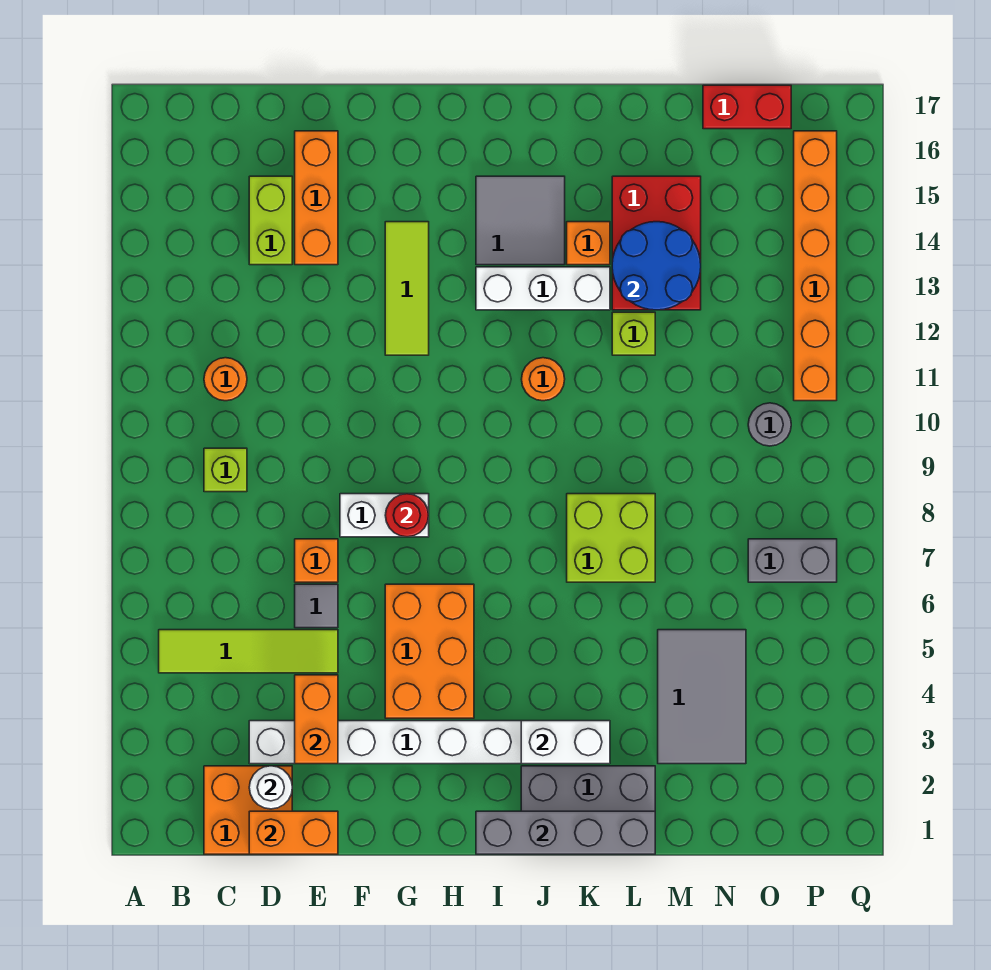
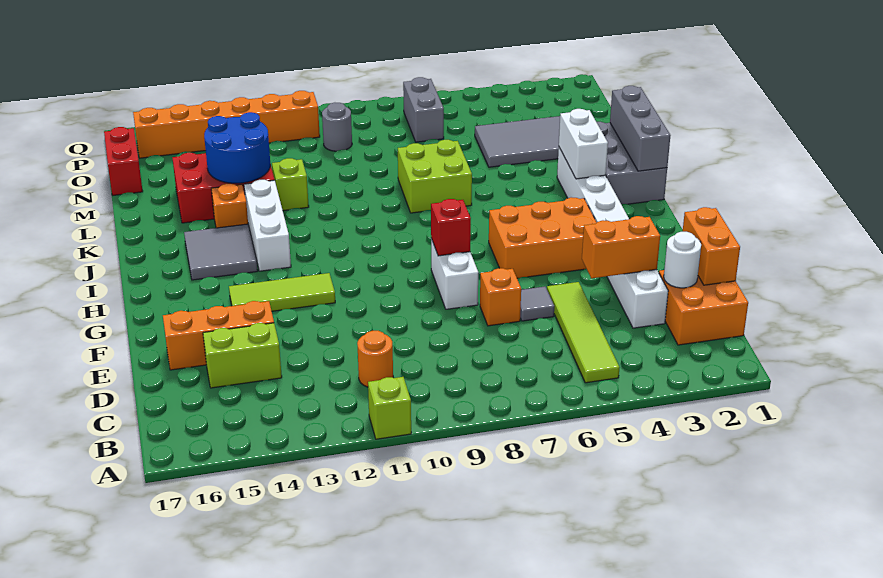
lime brick C9 level 1 -> lime brick A11 level 1
red round brick G8 level 2 -> red brick G8 level 2
grey brick I1:L1 level 2 -> grey brick J1:L1 level 2
orange round brick J11 level 1 -> none

